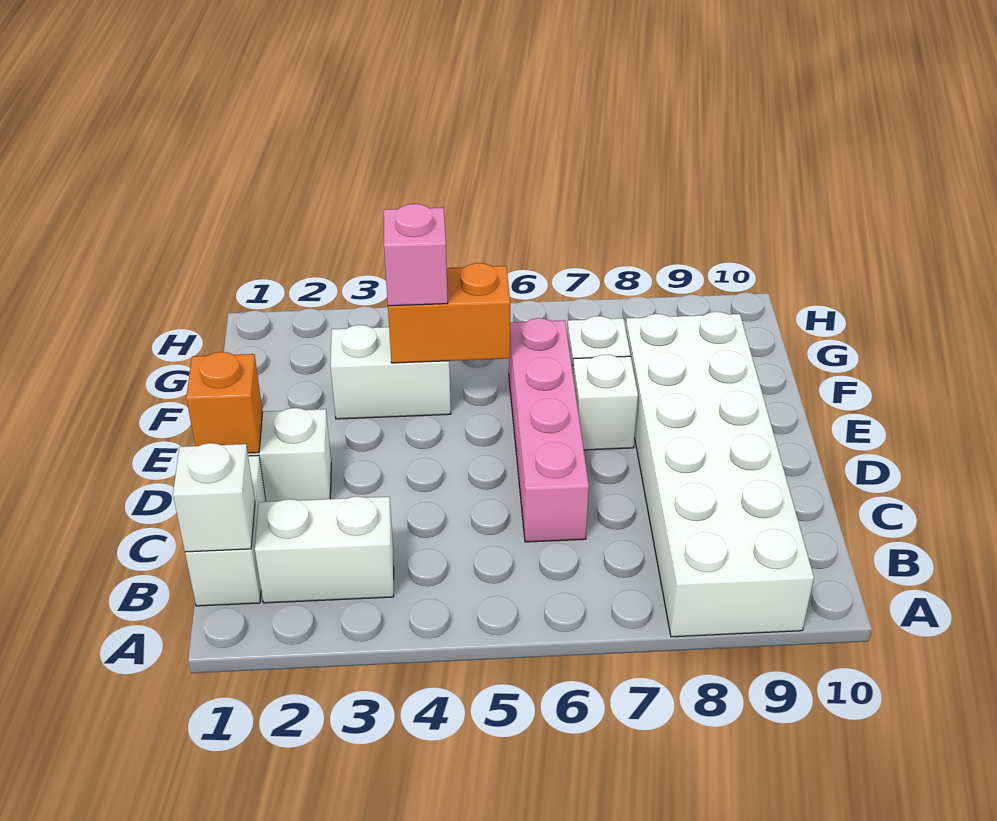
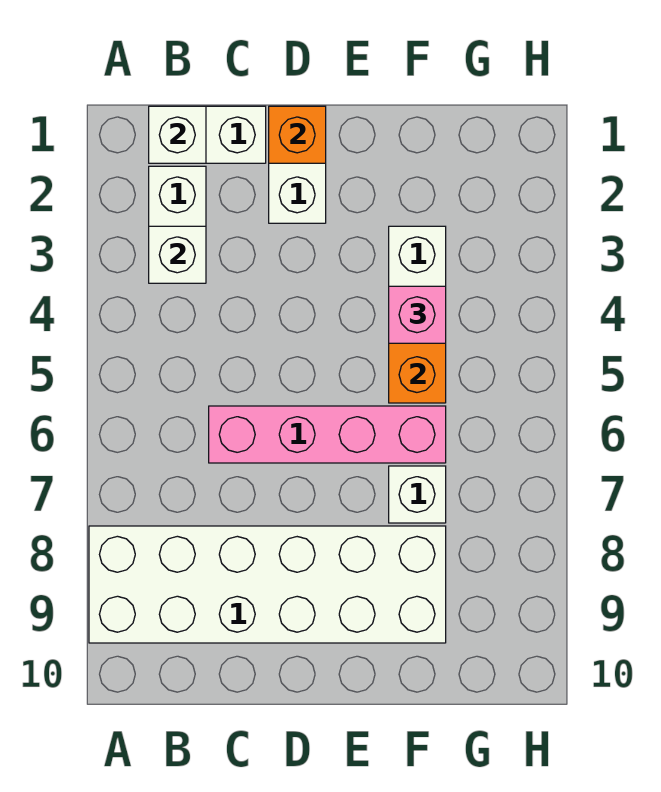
white brick E7 level 1 -> white brick B3 level 2

